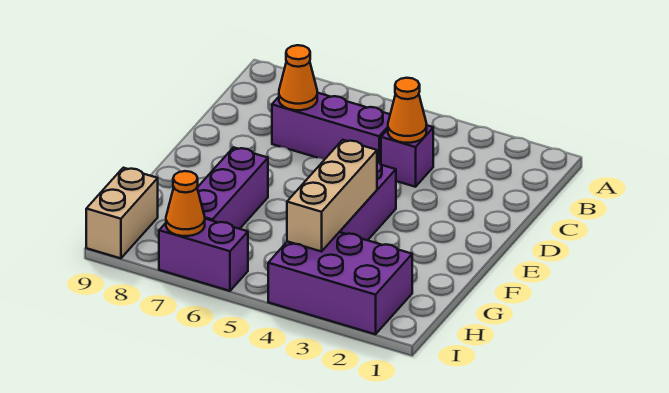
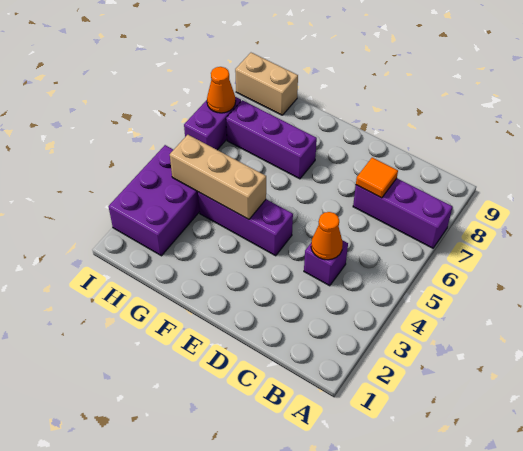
purple brick C5:C7 level 1 -> purple brick A7:C7 level 1
orange cone C7 level 2 -> orange tile C7 level 2

